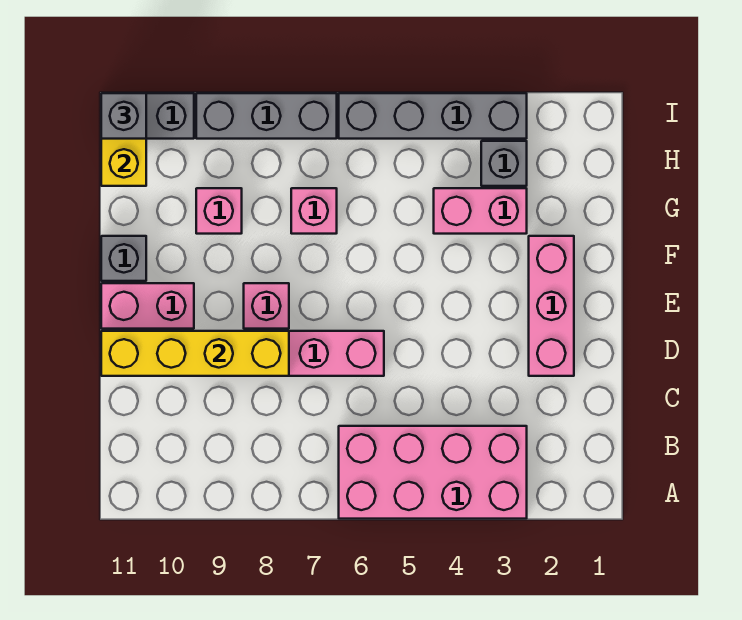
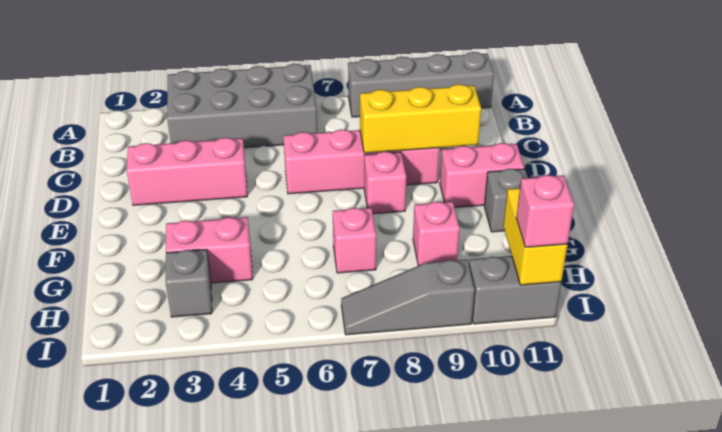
pink brick A3:B6 level 1 -> grey brick A3:B6 level 1
pink brick D2:F2 level 1 -> pink brick D2:D4 level 1
yellow brick D8:D11 level 2 -> yellow brick D8:D10 level 2
grey brick I3:I6 level 1 -> grey brick A8:A11 level 1
grey brick I7:I9 level 1 -> grey slope I7:I9 level 1 top 9
grey brick I11 level 3 -> pink brick I11 level 3

